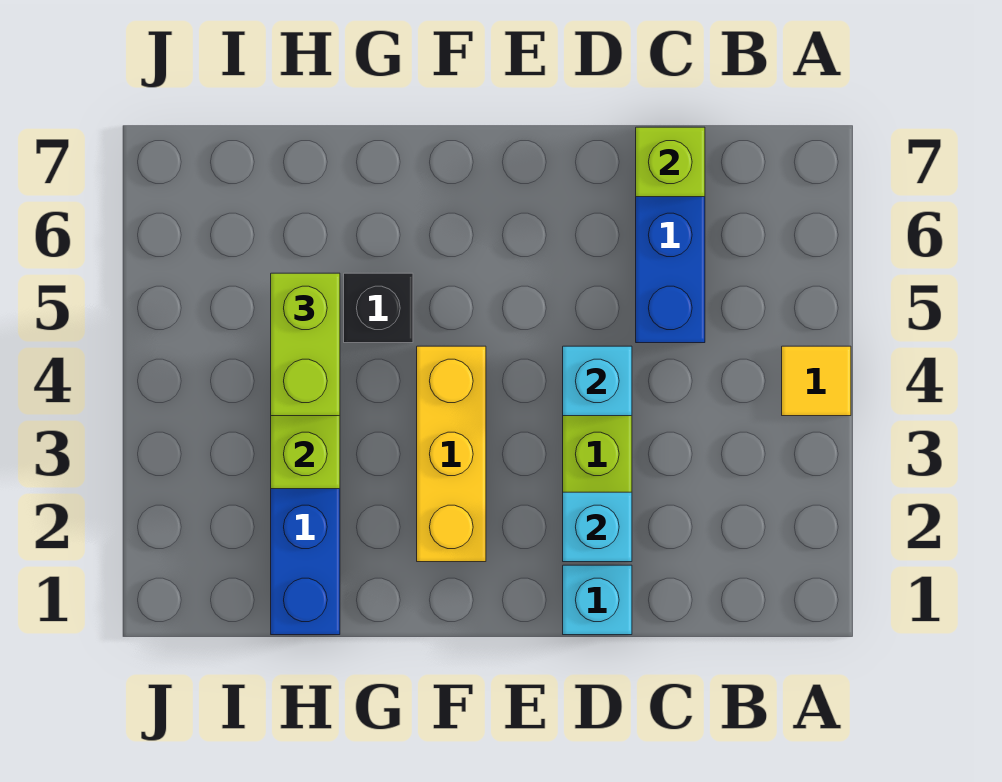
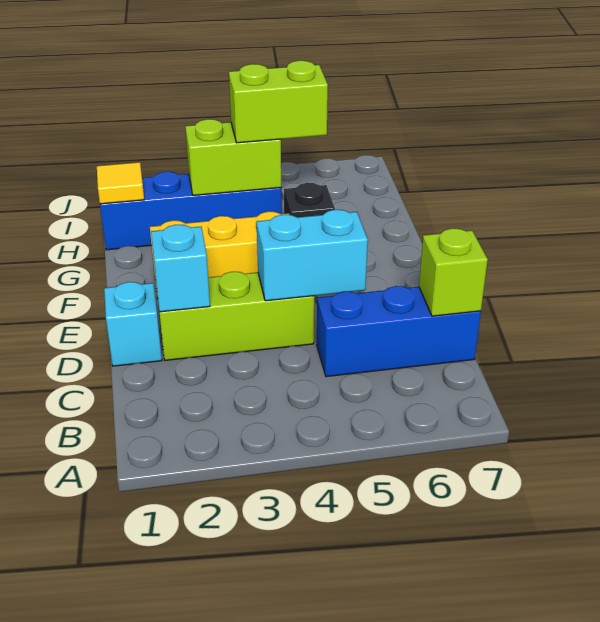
yellow tile A4 level 1 -> yellow tile H1 level 2
cyan brick D4 level 2 -> cyan brick D4:D5 level 2

